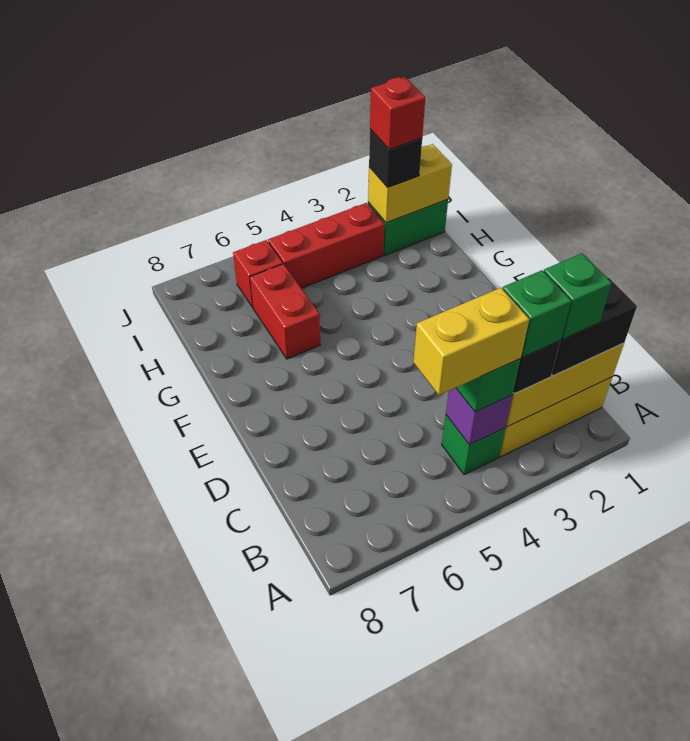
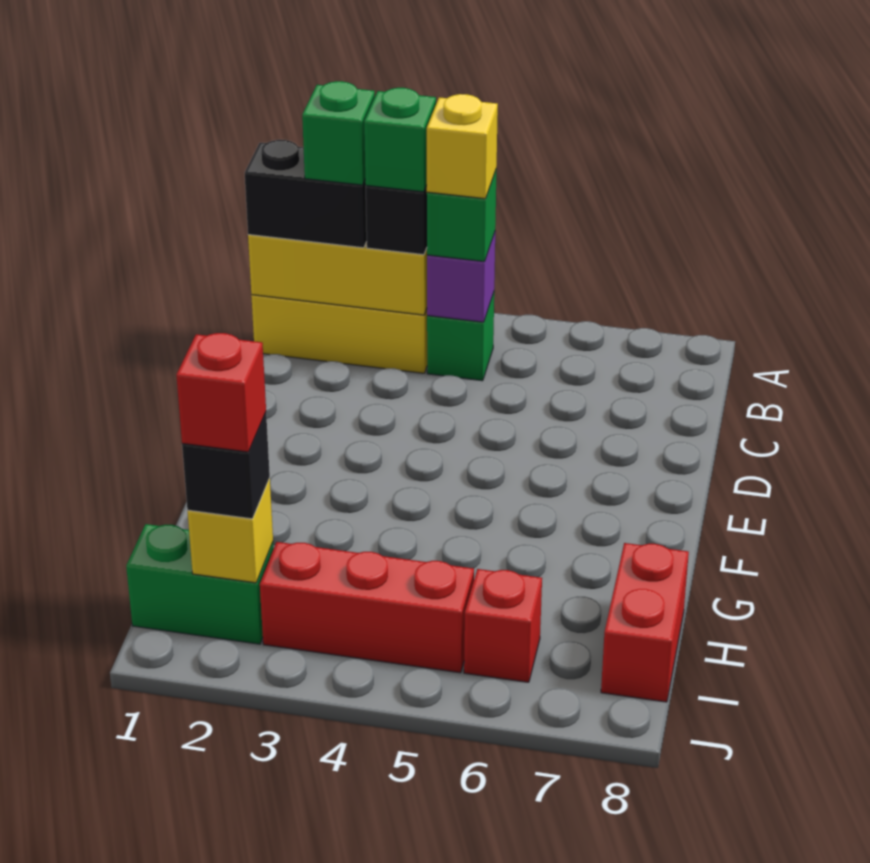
yellow brick B4:B5 level 4 -> yellow brick B4 level 4
red brick G6:H6 level 1 -> red brick H8:I8 level 1
yellow brick I1:I2 level 2 -> yellow brick I2 level 2

